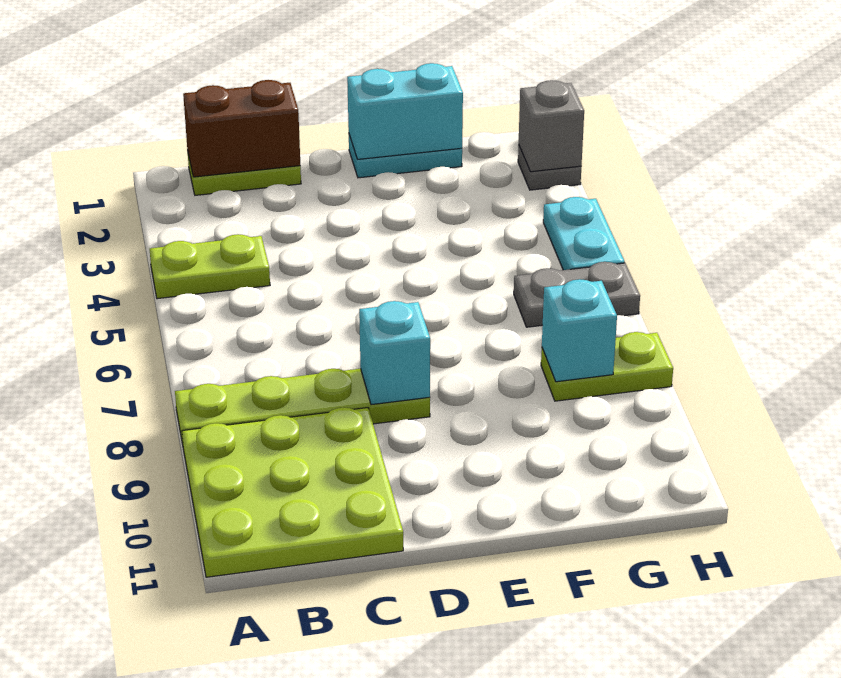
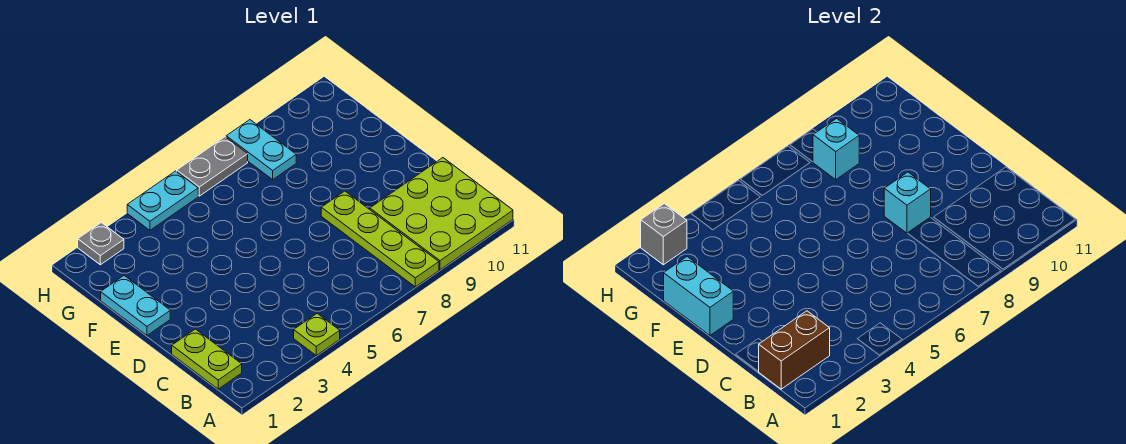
lime plate A4:B4 level 1 -> lime plate A4 level 1
brown brick B1:C1 level 2 -> brown brick B1:B2 level 2
grey plate G6:H6 level 1 -> grey plate H6:H7 level 1
lime plate G8:H8 level 1 -> cyan plate G8:H8 level 1

